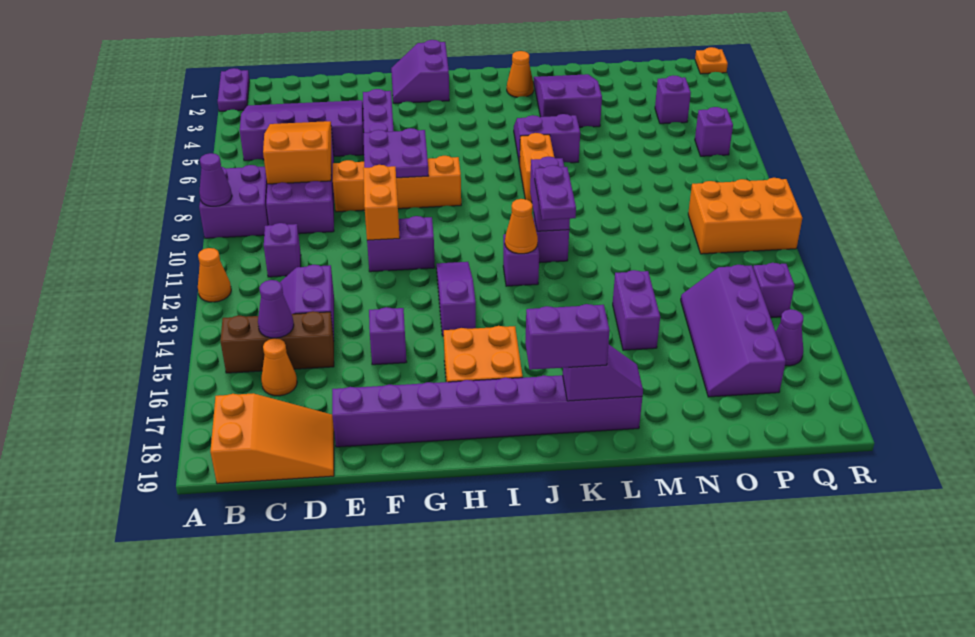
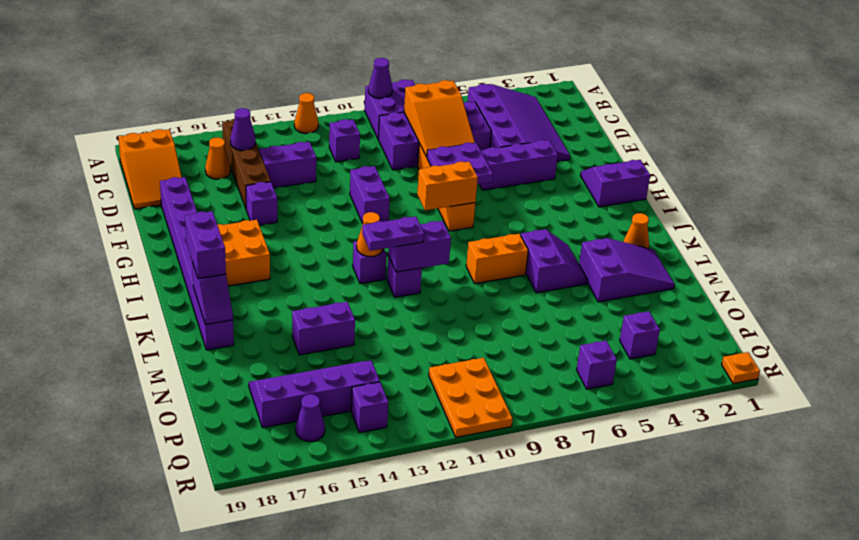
purple plate A1:A2 level 1 -> none
brown brick B15:D15 level 1 -> brown brick B15:E15 level 1
orange slope C6:D8 level 2 top 8 -> orange slope C7:E8 level 2 top C
orange brick F10:F11 level 2 -> orange brick H8:H9 level 2
purple slope H12:H14 level 1 top 14 -> none
orange brick P10:R11 level 1 -> orange plate P10:R11 level 1

